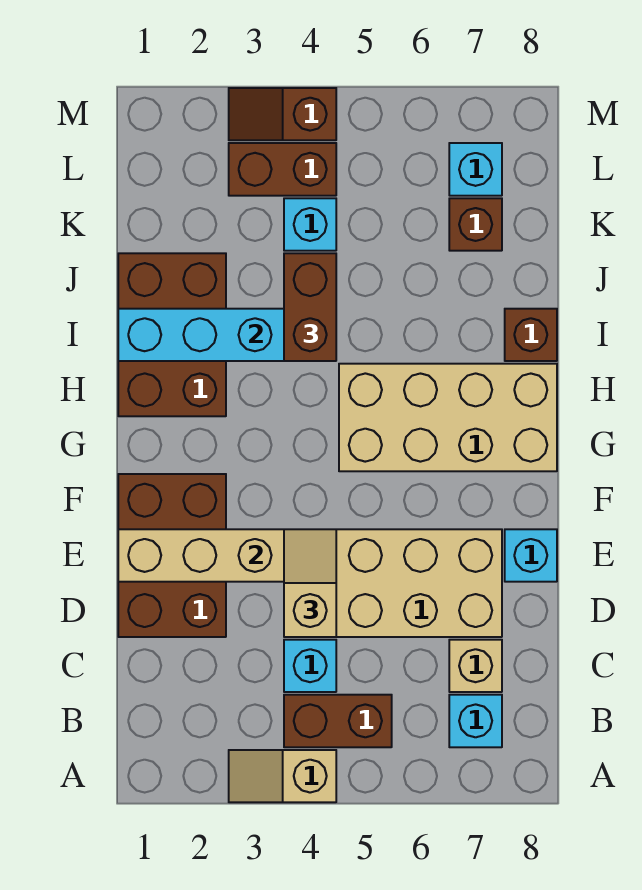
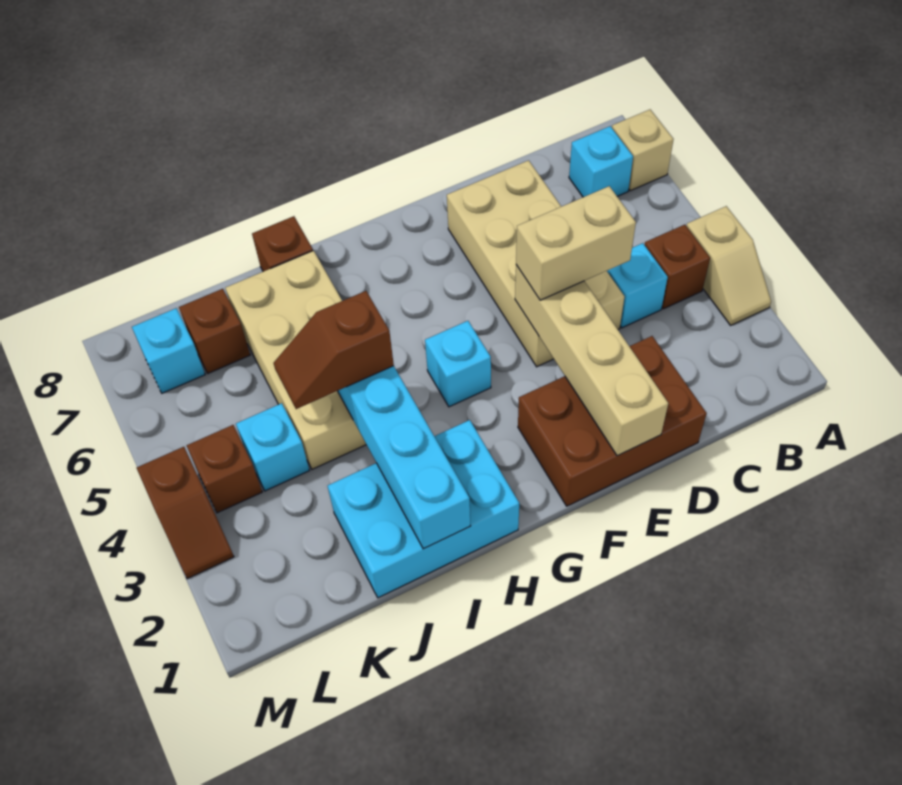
brown brick B4:B5 level 1 -> brown brick B4 level 1
tan brick C7 level 1 -> tan brick A7 level 1
tan slope D4:E4 level 3 top D -> tan brick D4:E4 level 3
cyan brick E8 level 1 -> cyan brick G4 level 1
tan brick G5:H8 level 1 -> tan brick I4:J7 level 1
brown brick H1:J2 level 1 -> cyan brick H1:J2 level 1
brown brick I4:J4 level 3 -> brown slope I4:J4 level 3 top I
brown brick L3:L4 level 1 -> brown brick L4 level 1

